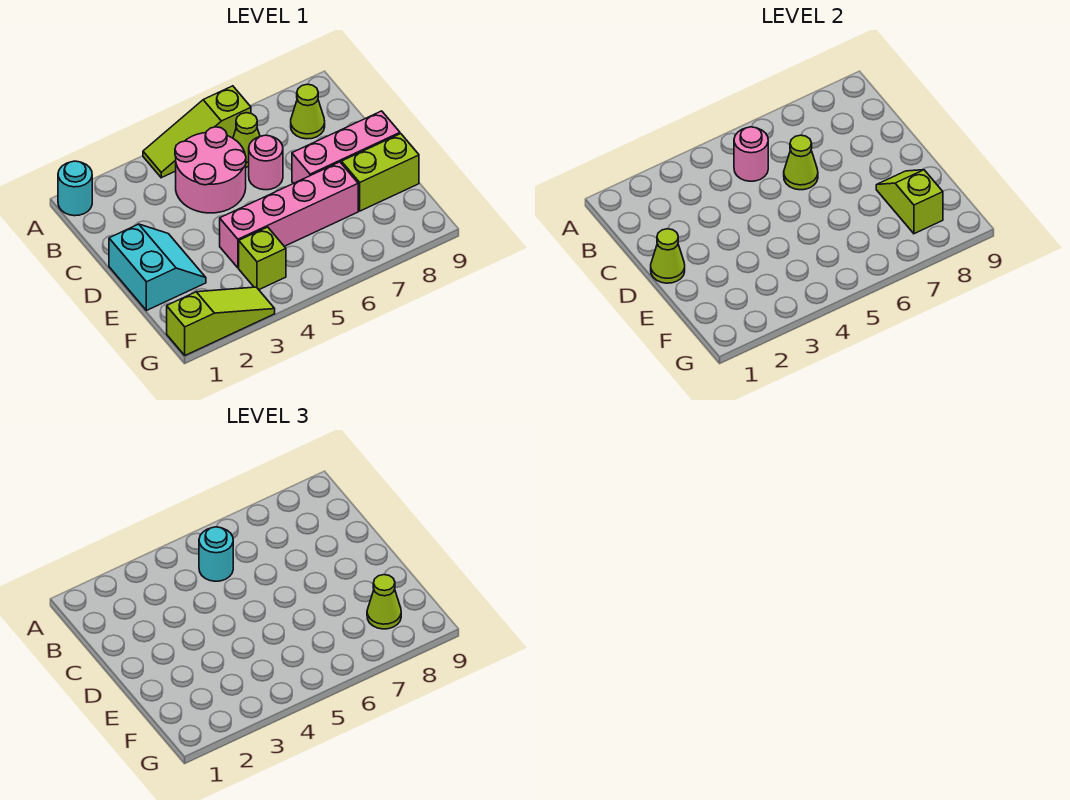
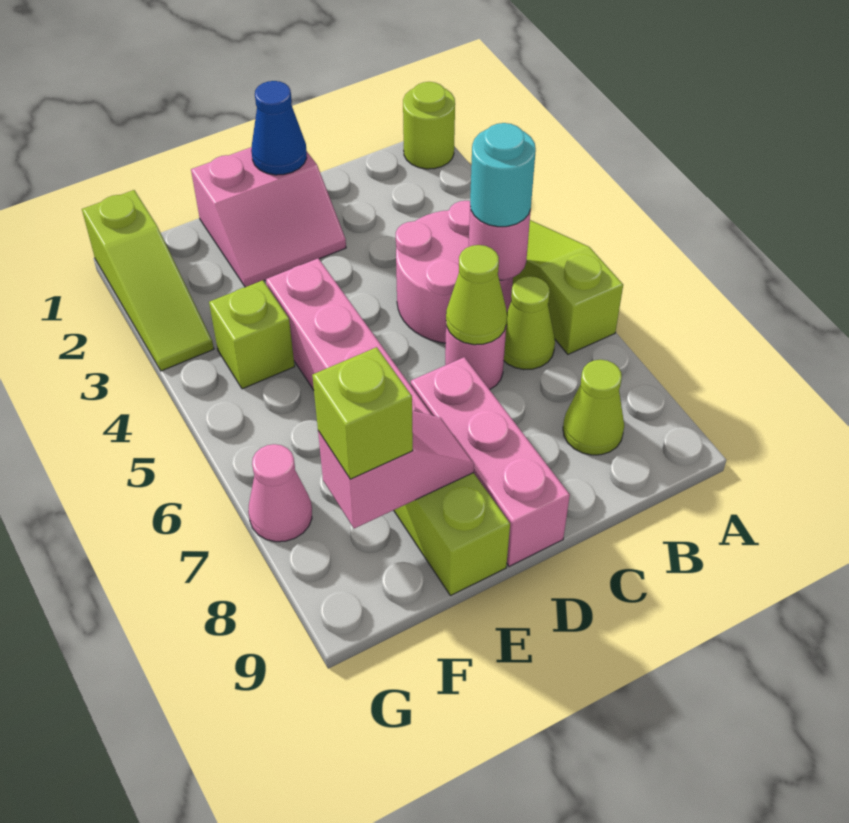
cyan round brick A1 level 1 -> lime round brick A1 level 1
cyan slope D1:E2 level 1 top 1 -> pink slope D1:E2 level 1 top 1
lime cone D1 level 2 -> blue cone D1 level 2
lime slope E8:F8 level 2 top F -> pink slope E8:F8 level 2 top F
lime cone F8 level 3 -> lime brick F8 level 3
none -> pink cone G7 level 1

